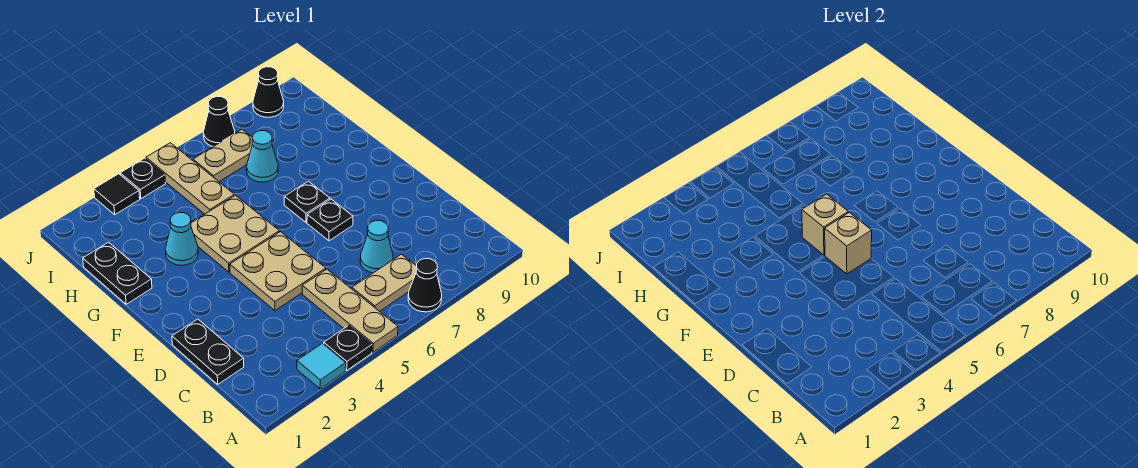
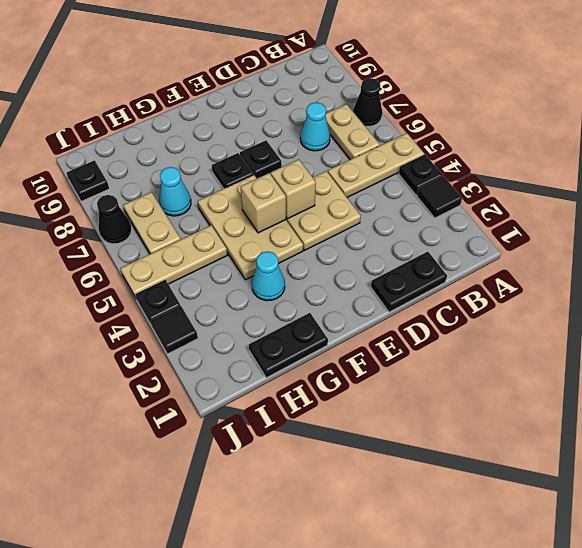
cyan tile A3 level 1 -> black tile A3 level 1
tan plate F4:G5 level 1 -> tan plate F4:G6 level 1
black cone J9 level 1 -> black plate J9 level 1

